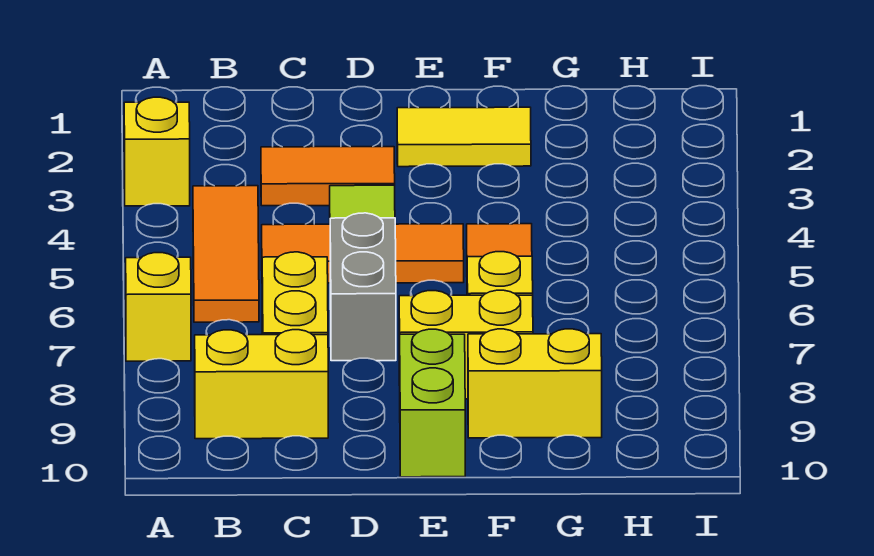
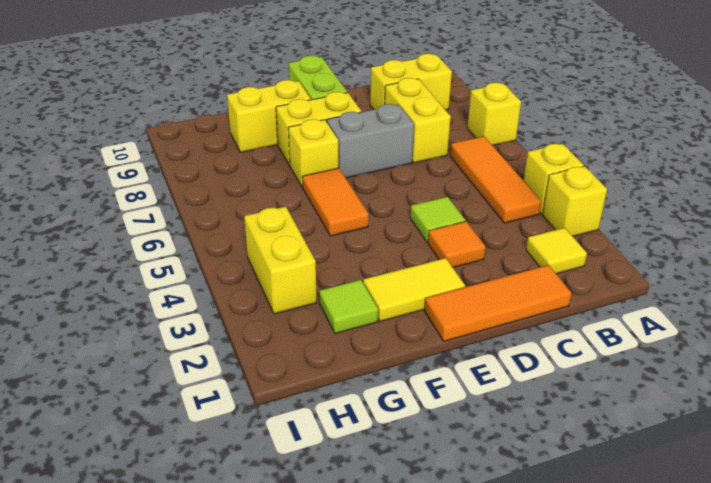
none -> yellow brick A4 level 1
none -> yellow tile B2 level 1
orange tile C3:D3 level 1 -> orange tile D3 level 1
orange tile C5:E5 level 1 -> orange tile C1:E1 level 1
grey brick D6:D7 level 1 -> grey brick D7:E7 level 1
none -> lime tile G2 level 1
none -> yellow brick H3:H4 level 1

